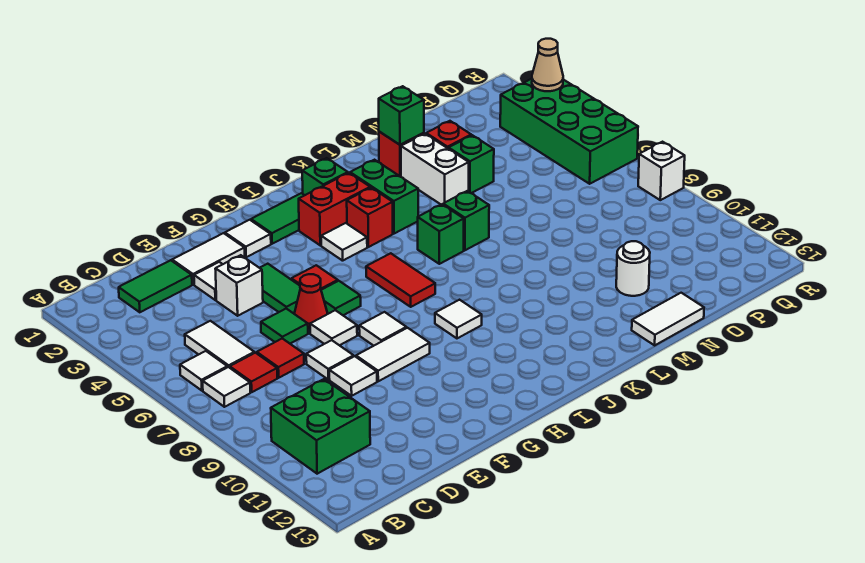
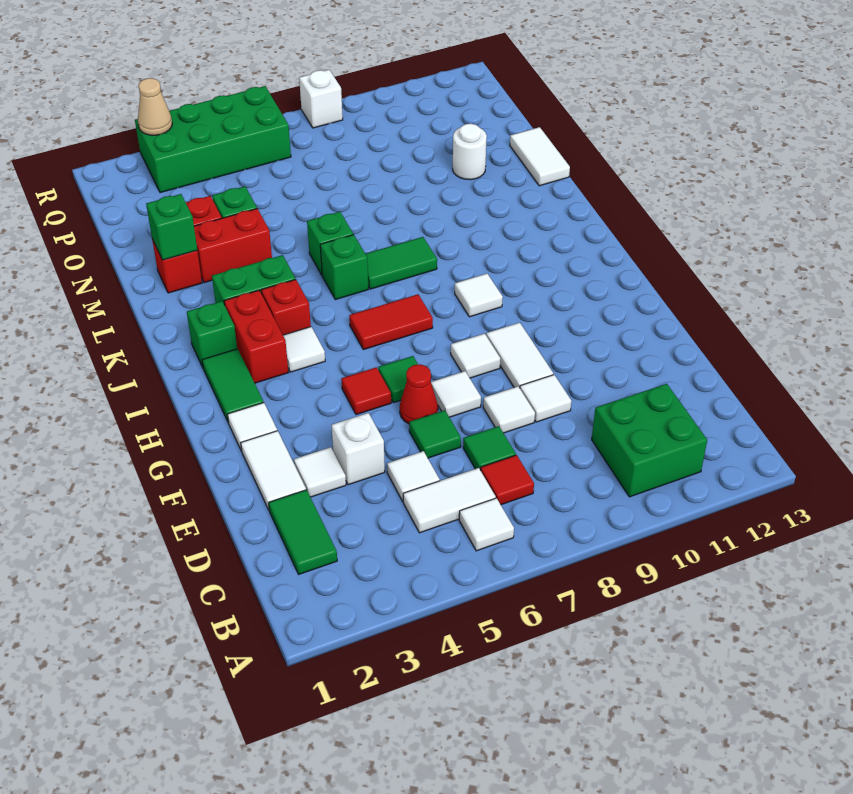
white tile B7 level 1 -> white tile D5 level 1
red tile D7 level 1 -> green tile D7 level 1
green tile F4:F5 level 1 -> green tile K7:K8 level 1
white brick M3:M4 level 1 -> red brick M3:M4 level 1

